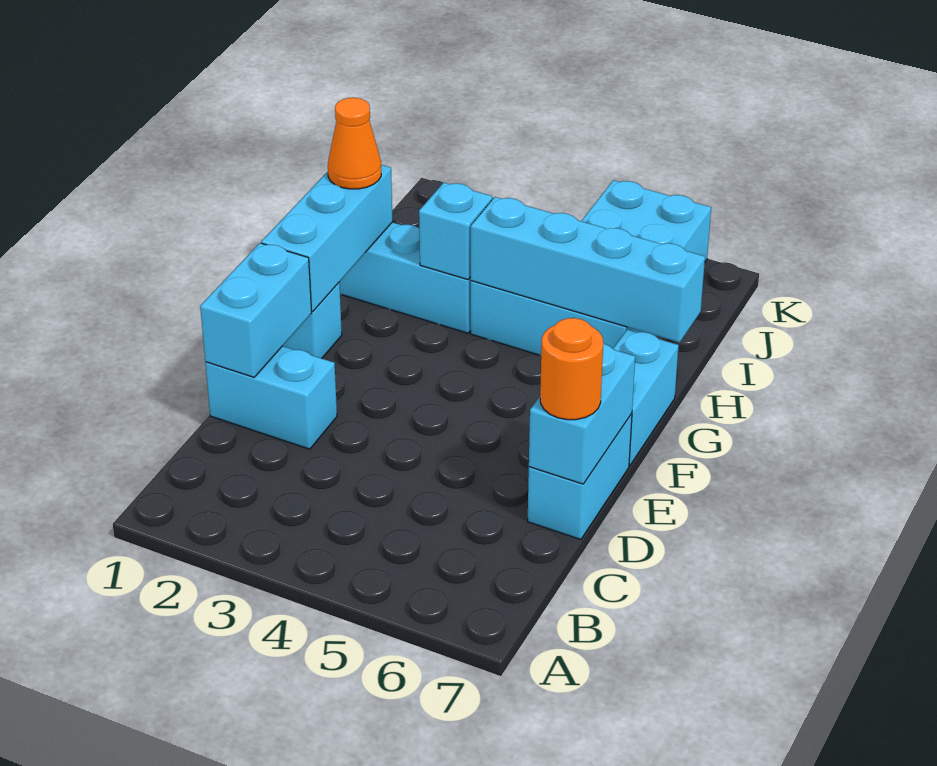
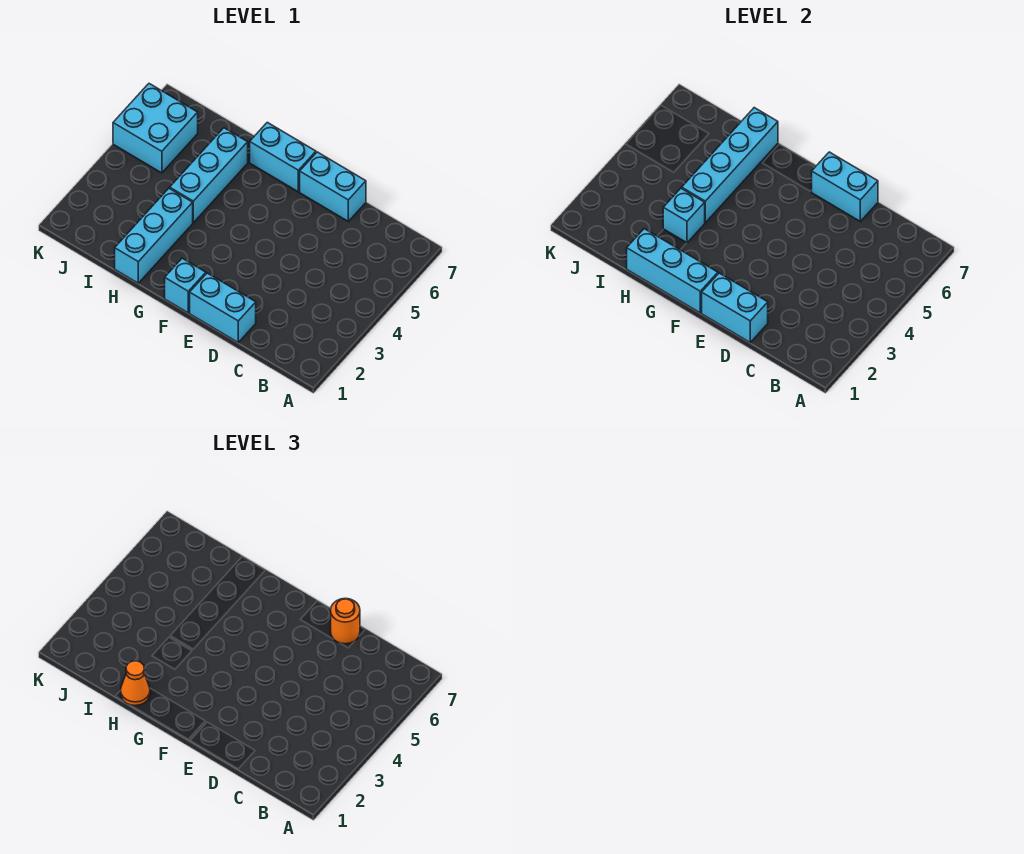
cyan brick D1:D2 level 1 -> cyan brick D1:E1 level 1

